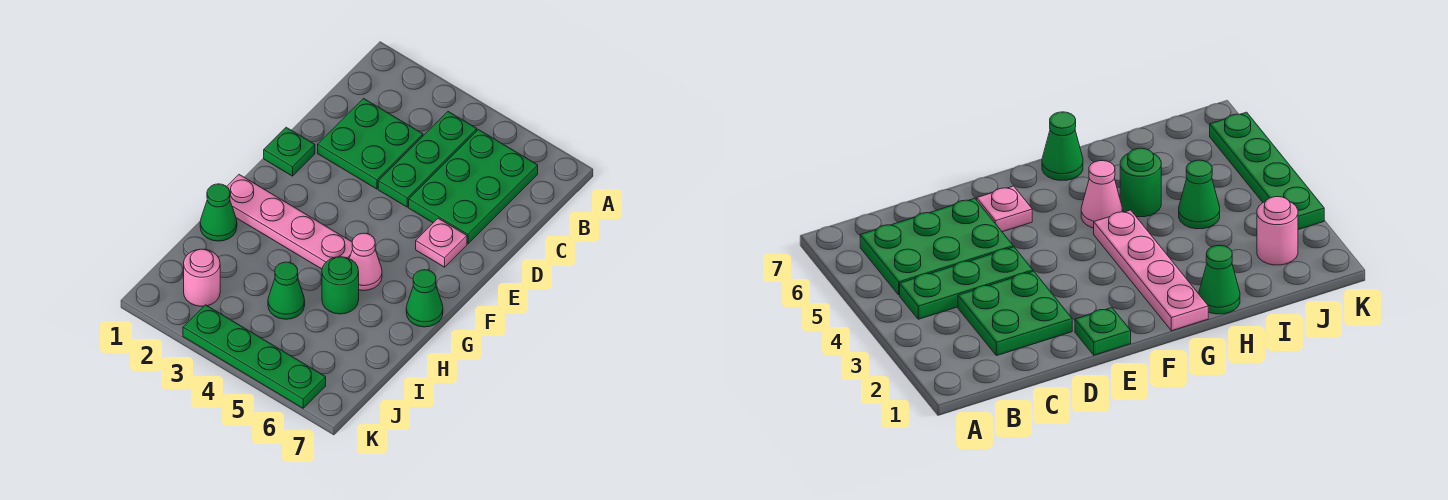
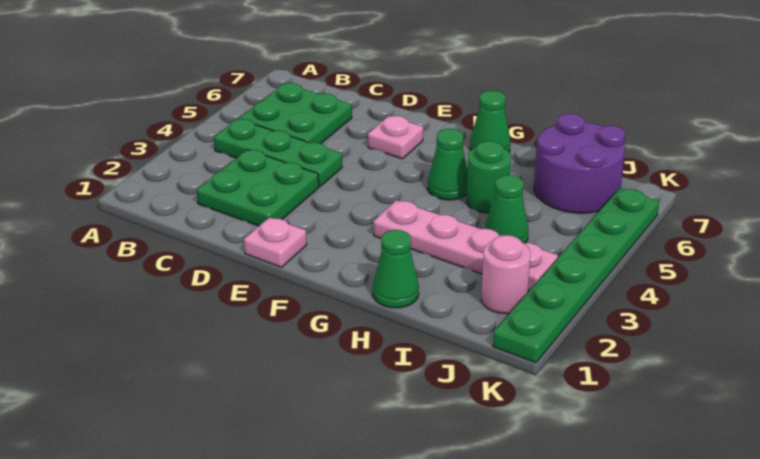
green plate B5:D6 level 1 -> green plate B5:C6 level 1
green plate E1 level 1 -> pink plate E1 level 1
pink plate G1:G4 level 1 -> pink plate G3:J3 level 1
pink cone G5 level 1 -> green cone G5 level 1
none -> purple round brick I6:J7 level 1
green plate K3:K6 level 1 -> green plate K1:K6 level 1

